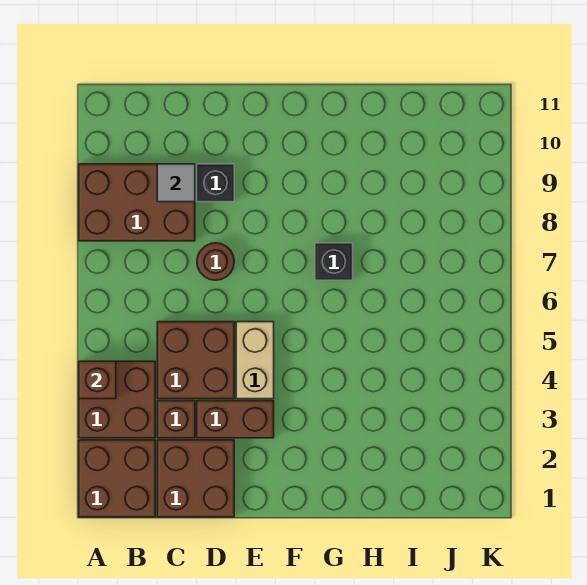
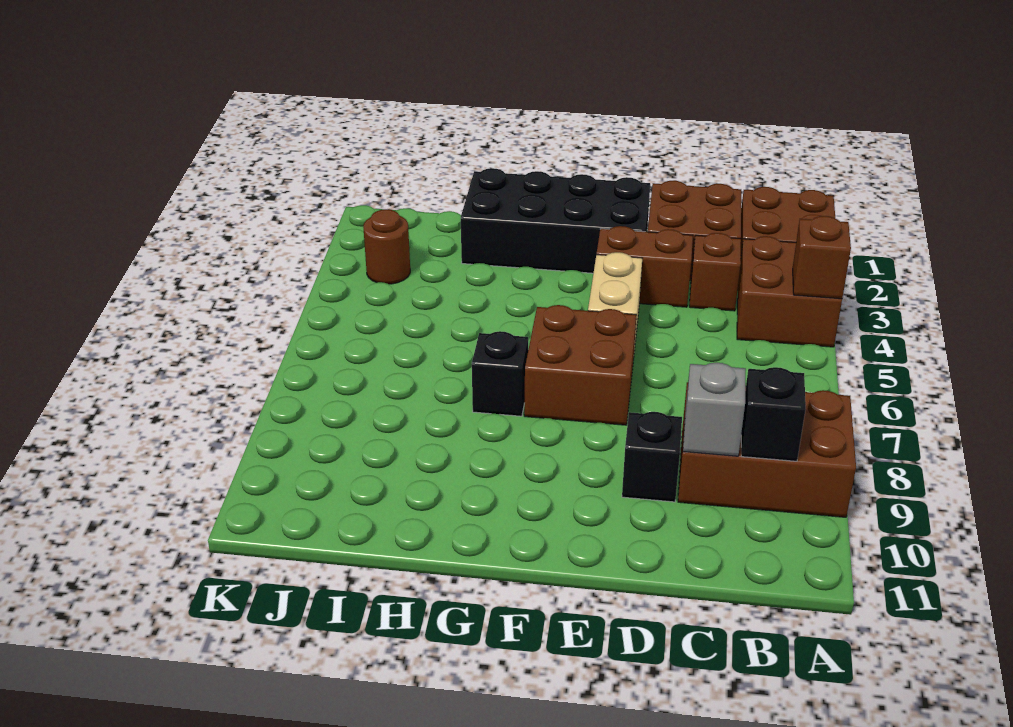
none -> black brick B9 level 2
brown brick C4:D5 level 1 -> brown brick E6:F7 level 1
grey tile C9 level 2 -> grey brick C9 level 2
brown round brick D7 level 1 -> brown round brick J3 level 1
none -> black brick E1:H2 level 1

